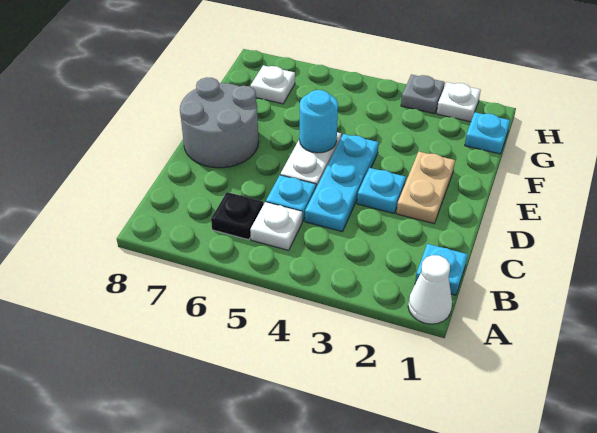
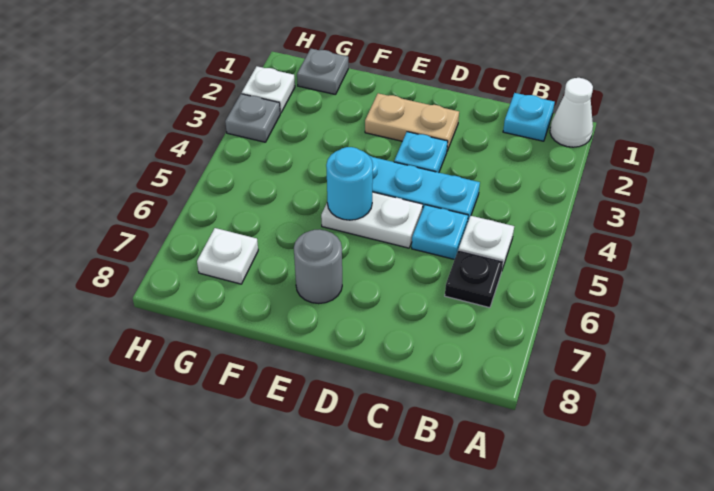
grey round brick D7:E8 level 1 -> grey round brick E7 level 1
cyan plate G1 level 1 -> grey plate G1 level 1

